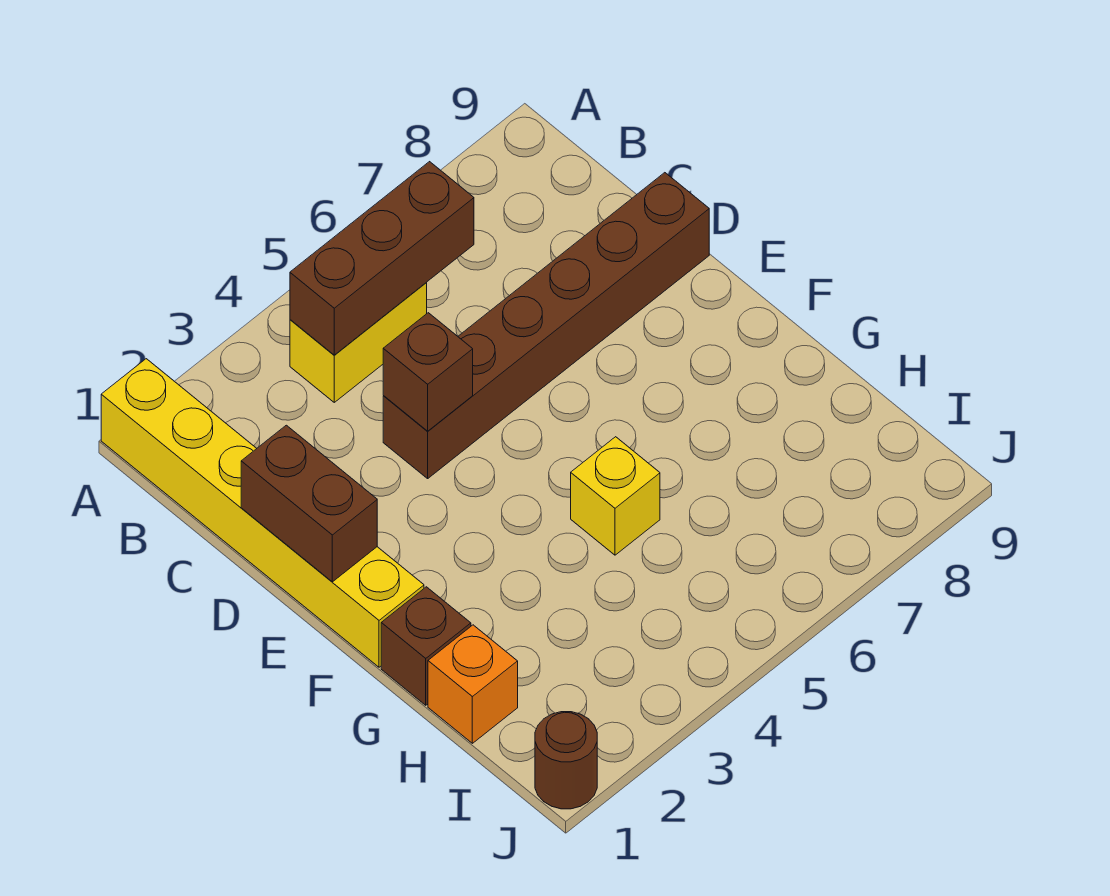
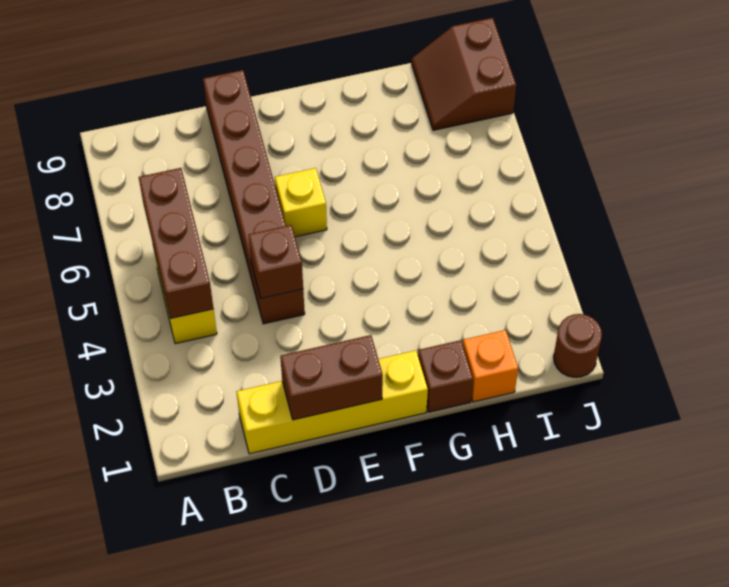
yellow brick A1:F1 level 1 -> yellow brick C1:F1 level 1
yellow brick G5 level 1 -> yellow brick E6 level 1
none -> brown slope I8:J9 level 1 top J

